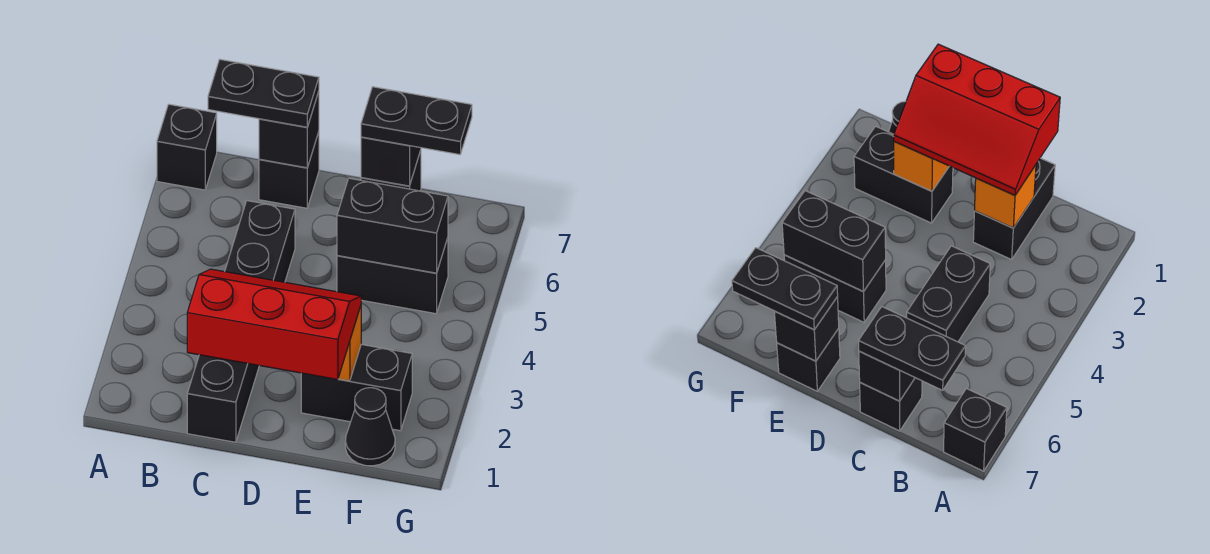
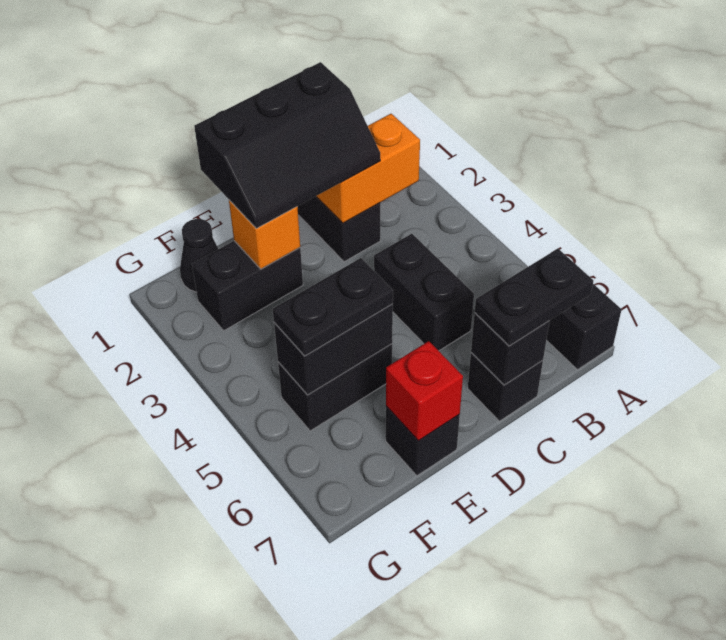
red slope C1:E2 level 3 top 1 -> black slope C1:E2 level 3 top 1
orange brick C2 level 2 -> orange brick B2:C2 level 2
black brick E7 level 2 -> red brick E7 level 2
black plate E7:F7 level 3 -> black plate E5:F5 level 3

